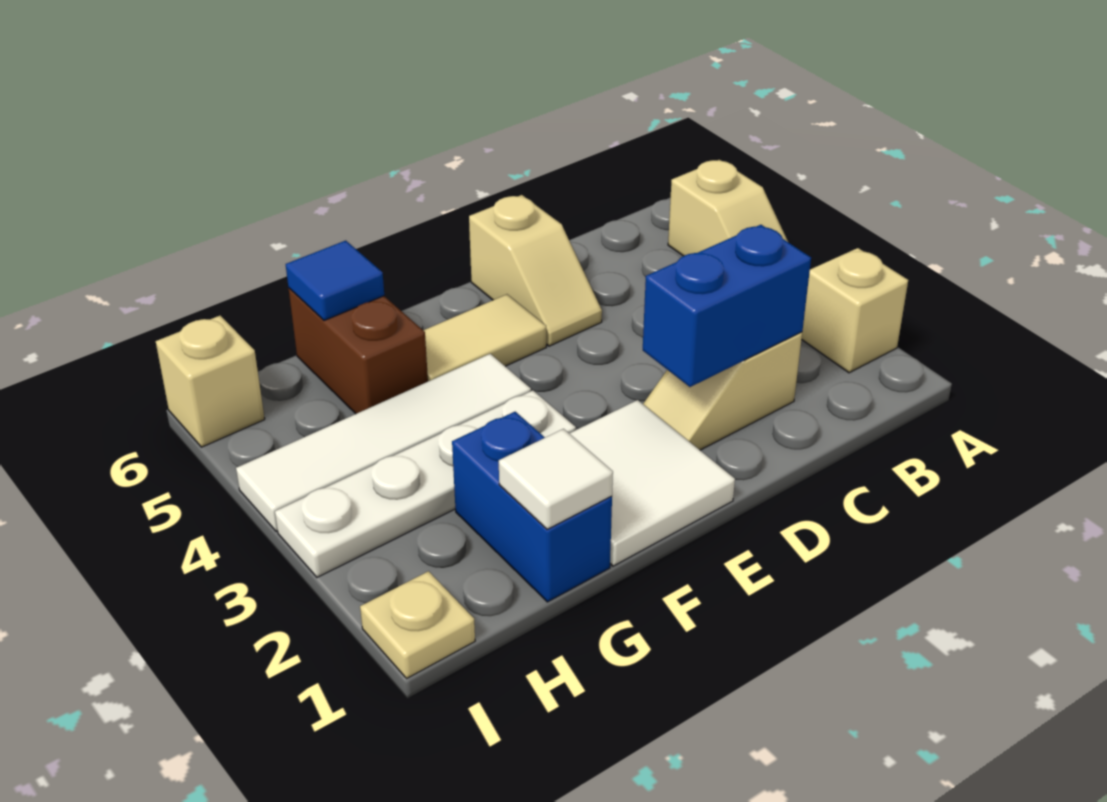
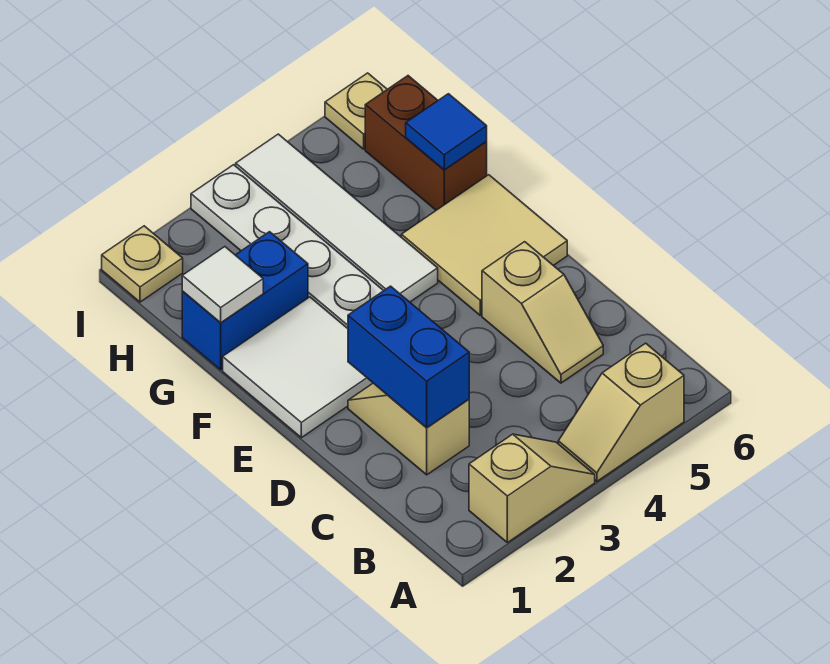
tan slope D5:D6 level 1 top 6 -> tan slope C5:D5 level 1 top D
tan tile E5:F5 level 1 -> tan tile E5:F6 level 1
brown brick G5:G6 level 1 -> brown brick G6:H6 level 1
tan brick I6 level 1 -> tan plate I6 level 1

